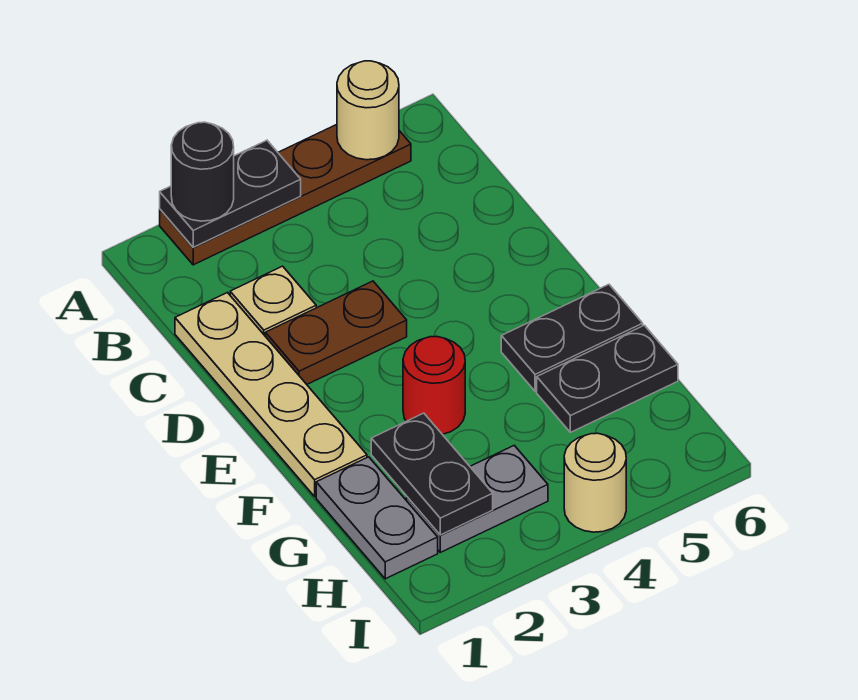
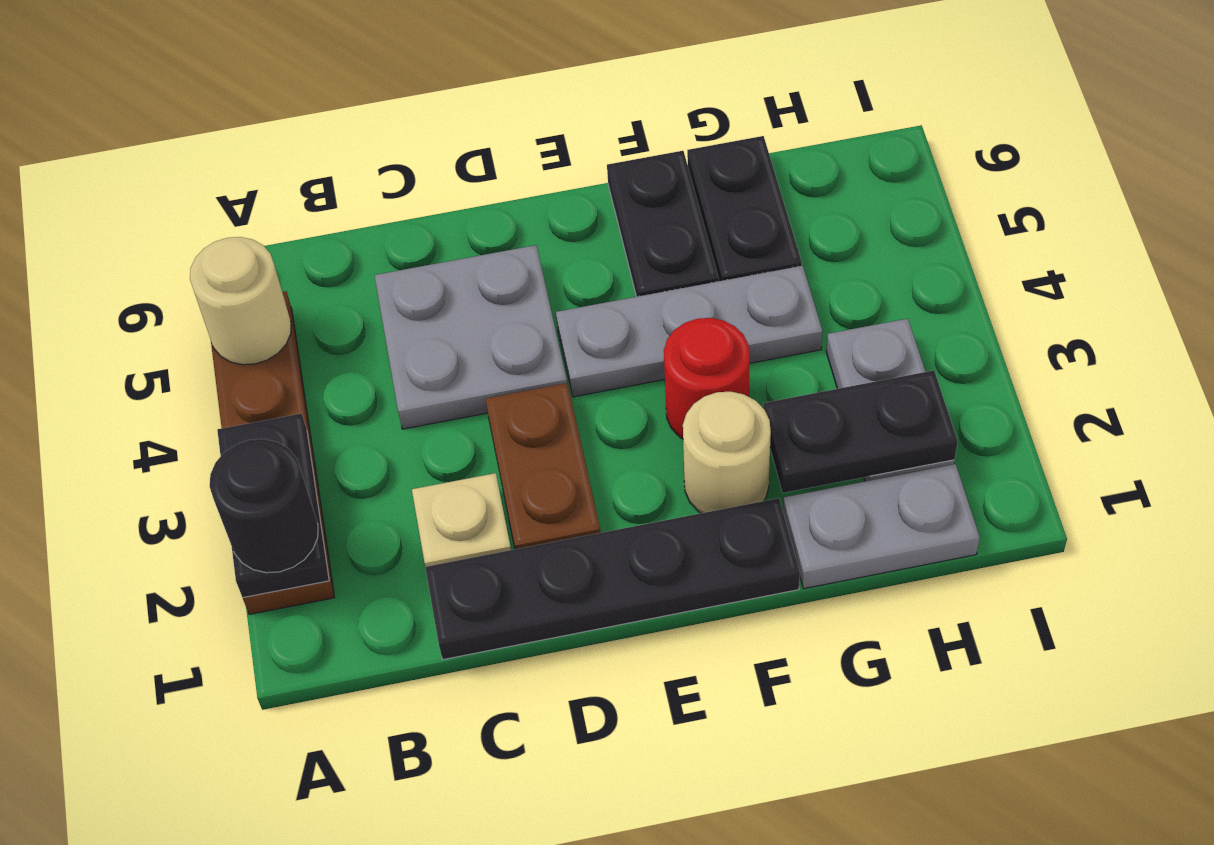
tan plate C1:F1 level 1 -> black plate C1:F1 level 1
none -> grey plate C4:D5 level 1
none -> grey plate E4:G4 level 1
tan round brick I4 level 1 -> tan round brick F2 level 1

